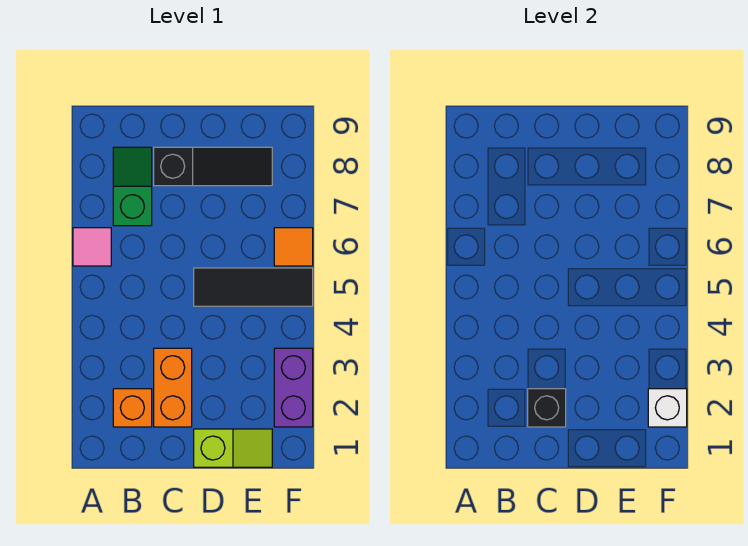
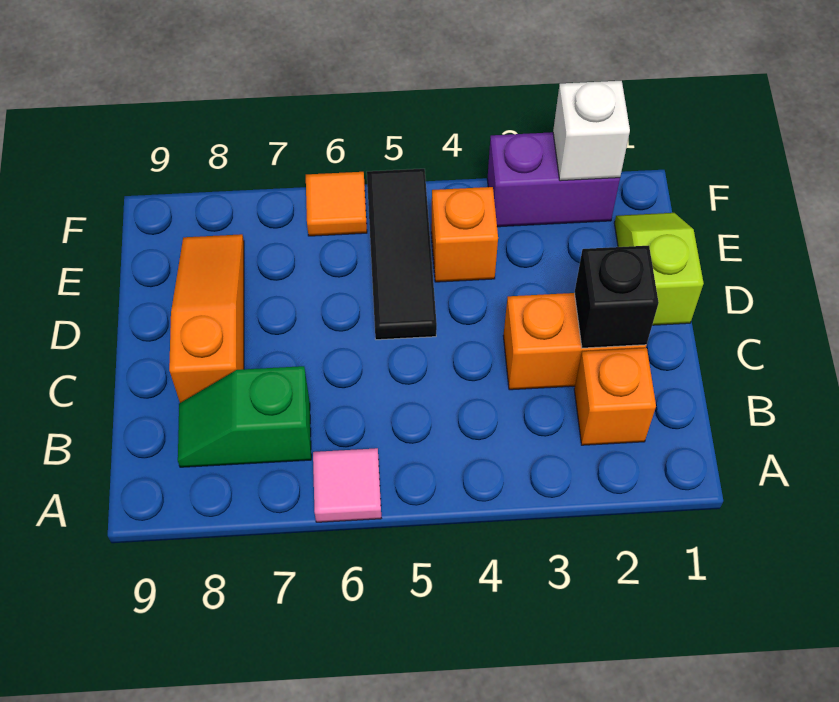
black slope C8:E8 level 1 top C -> orange slope C8:E8 level 1 top C
none -> orange brick E4 level 1

